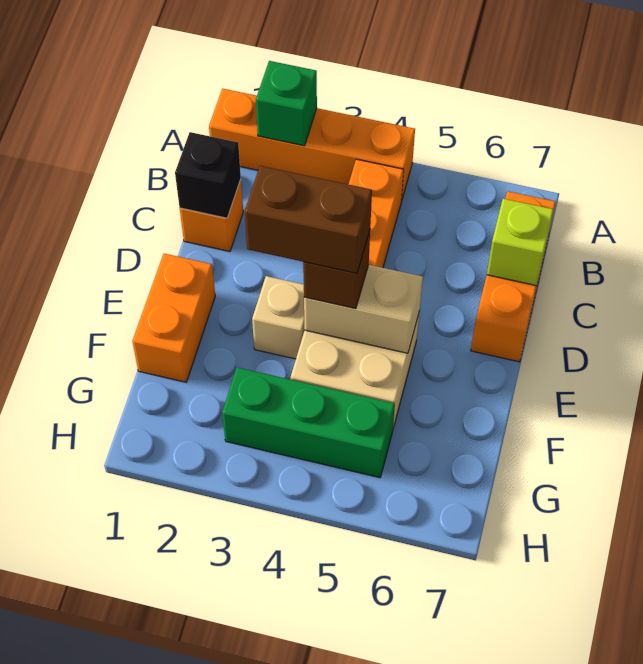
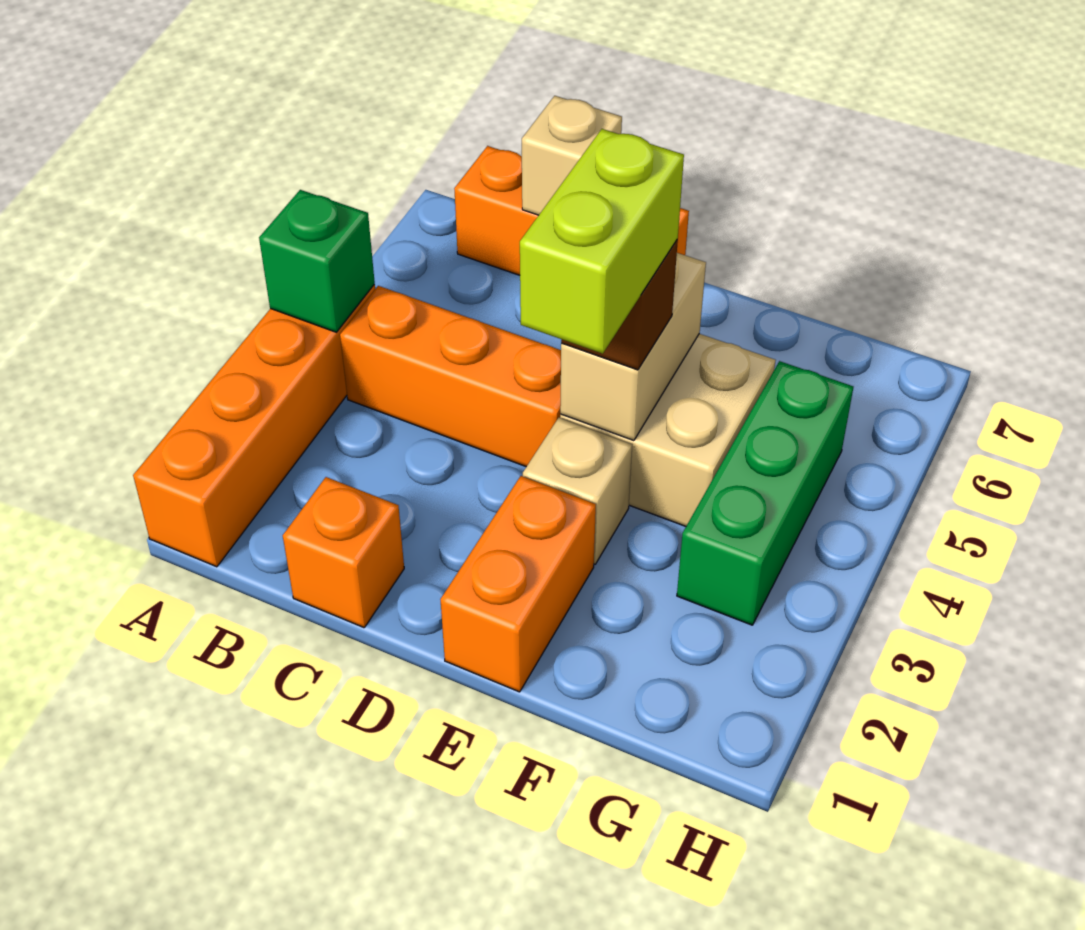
green brick A2 level 2 -> green brick A4 level 2
black brick C1 level 2 -> none
lime brick C7 level 2 -> tan brick C7 level 2
orange brick E1:F1 level 1 -> orange brick E1:E2 level 1
brown brick E3:E4 level 4 -> lime brick E3:E4 level 4

